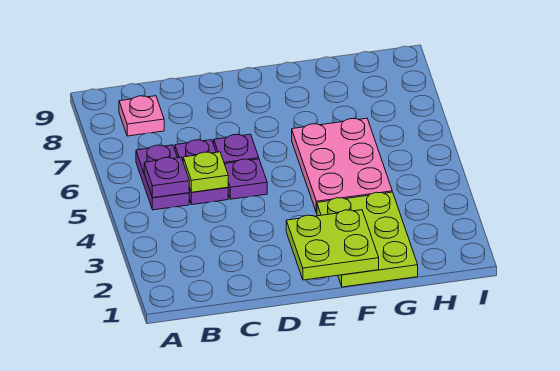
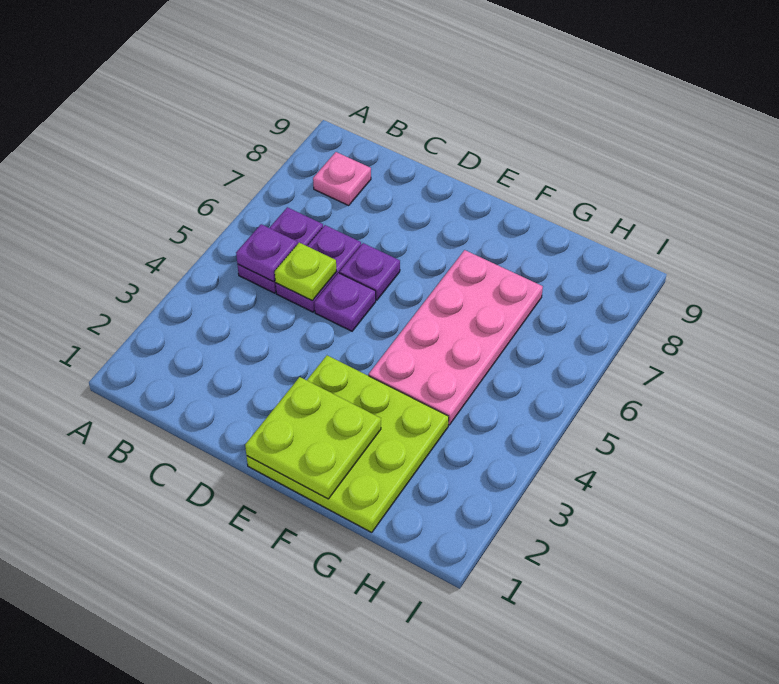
lime plate F1:G3 level 1 -> lime plate E1:G3 level 1
pink plate F4:G6 level 1 -> pink plate F4:G7 level 1

